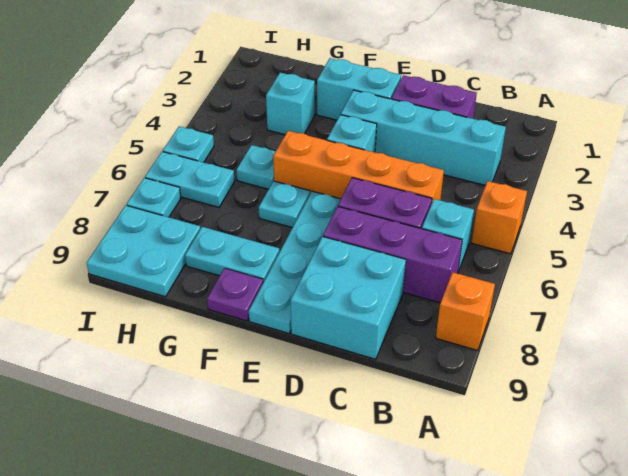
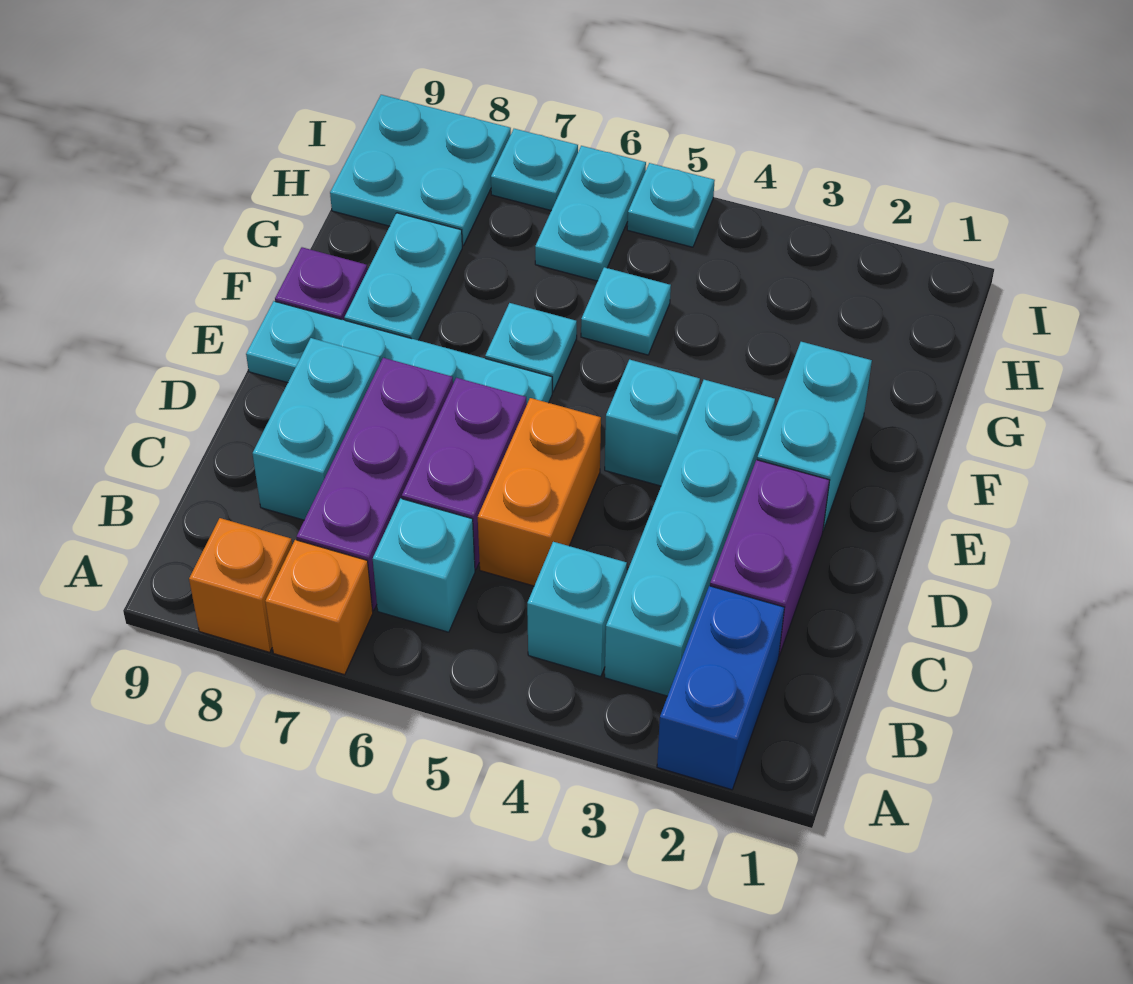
none -> blue brick A2:B2 level 1
orange brick A5 level 1 -> orange brick A7 level 1
orange brick C5:F5 level 1 -> orange brick C5:D5 level 1
cyan brick C8:D9 level 1 -> cyan brick C8:D8 level 1
cyan brick G3 level 1 -> cyan brick B4 level 1

